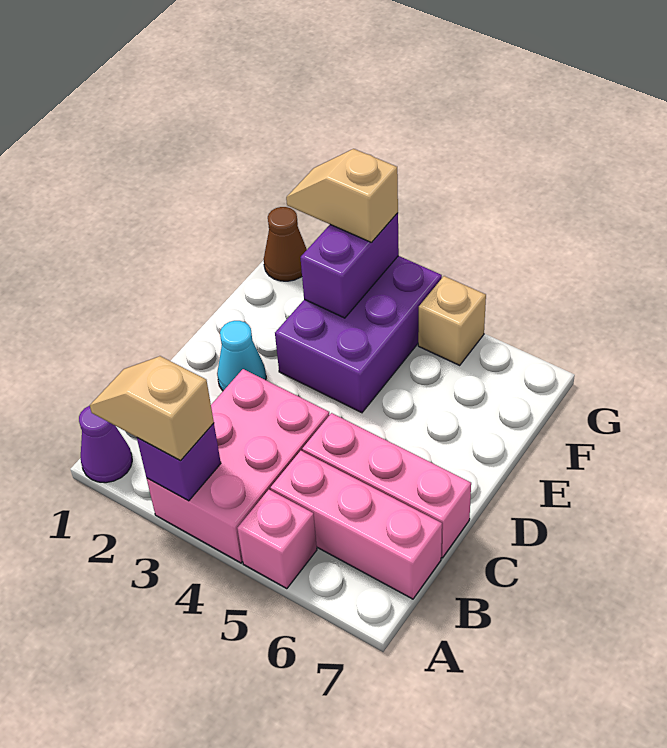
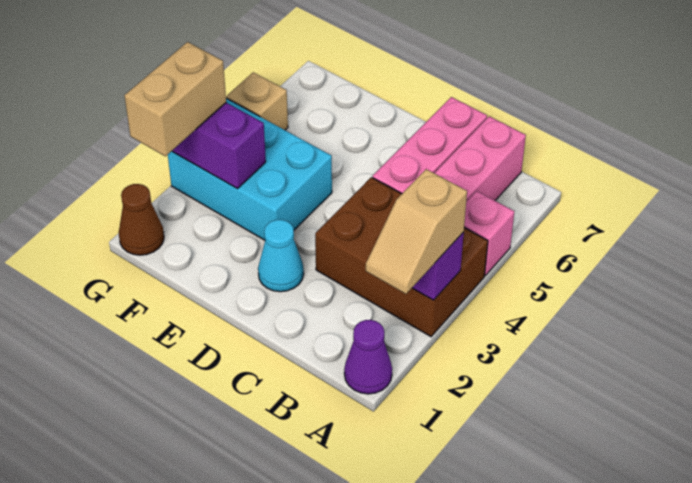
pink brick A3:C4 level 1 -> brown brick A3:C4 level 1
purple brick E3:G4 level 1 -> cyan brick E3:G4 level 1
tan slope G2:G3 level 3 top 3 -> tan brick G2:G3 level 3

